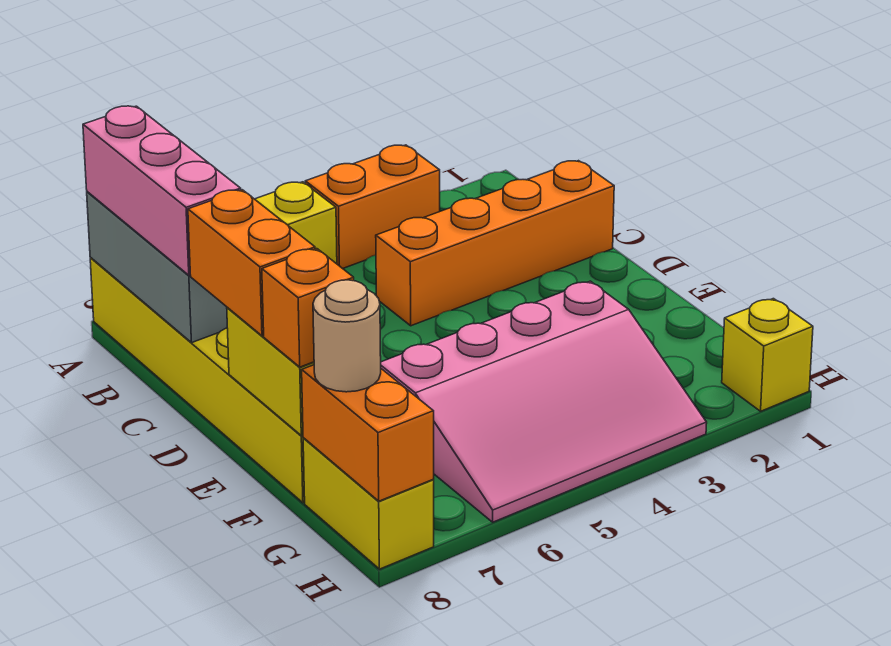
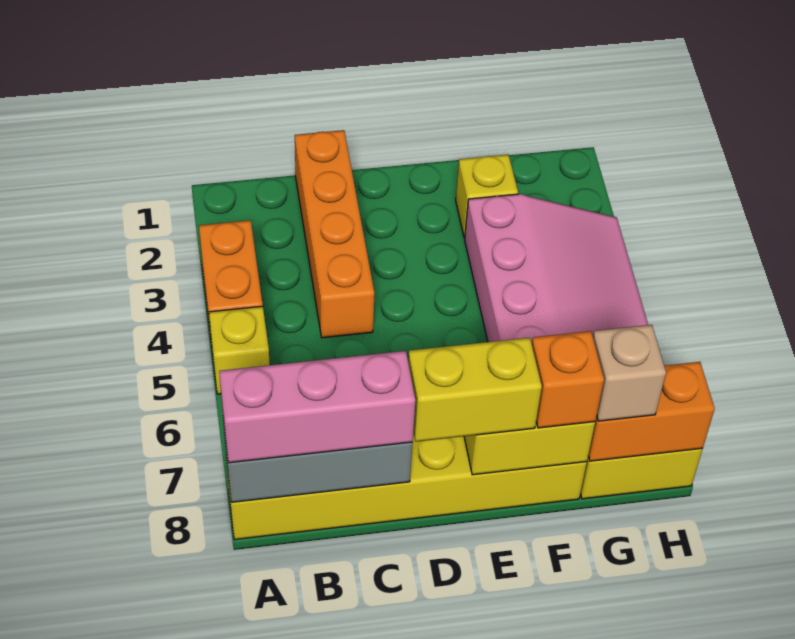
orange brick D8:E8 level 3 -> yellow brick D8:E8 level 3
tan round brick G8 level 3 -> tan brick G8 level 3
yellow brick H1 level 1 -> yellow brick F2 level 1

